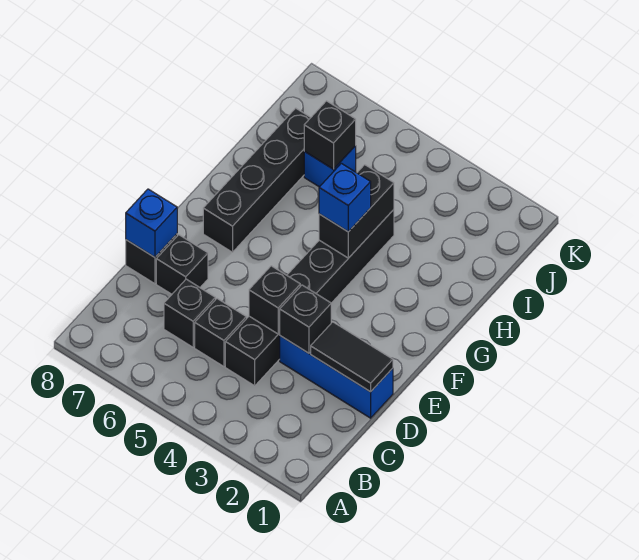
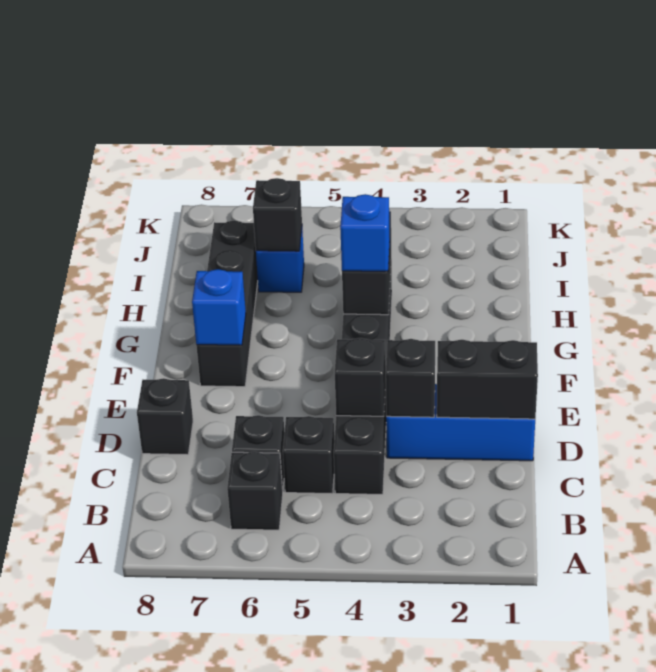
black tile D1:D2 level 2 -> black brick D1:D2 level 2
black brick D7 level 1 -> black brick B6 level 1
blue brick D8 level 2 -> blue brick F7 level 2

